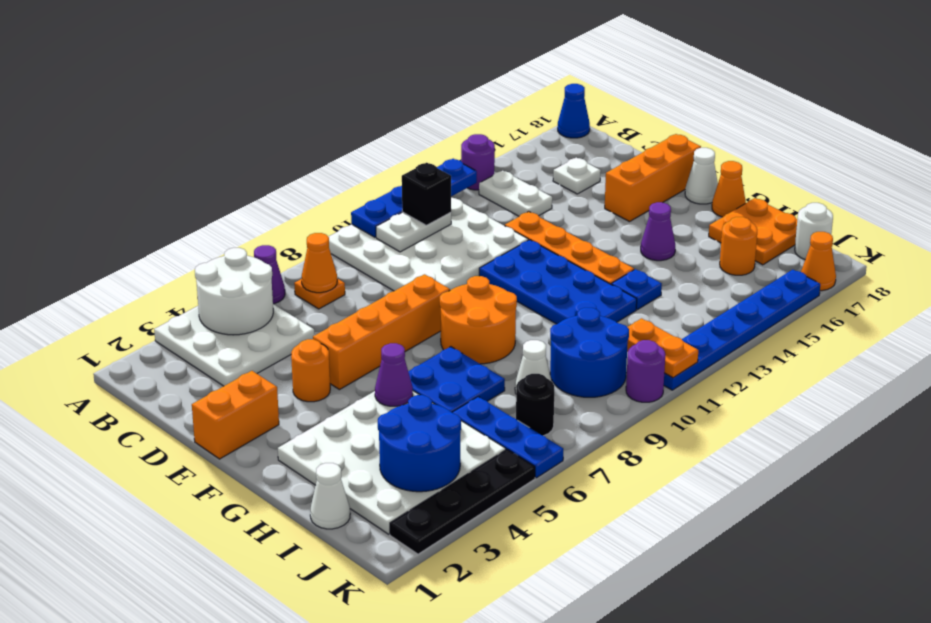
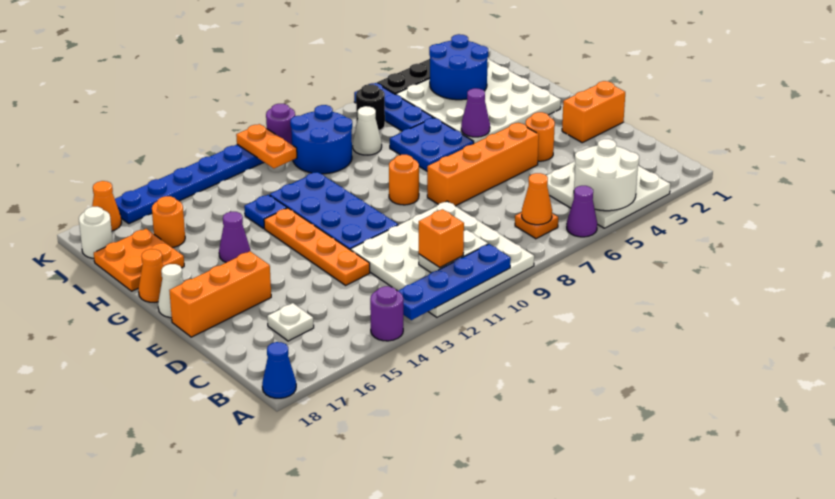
black brick B11 level 3 -> orange brick B11 level 3
white plate B14:C14 level 1 -> none
orange round brick F8:G9 level 1 -> orange round brick F9 level 1
white cone I1 level 1 -> none

